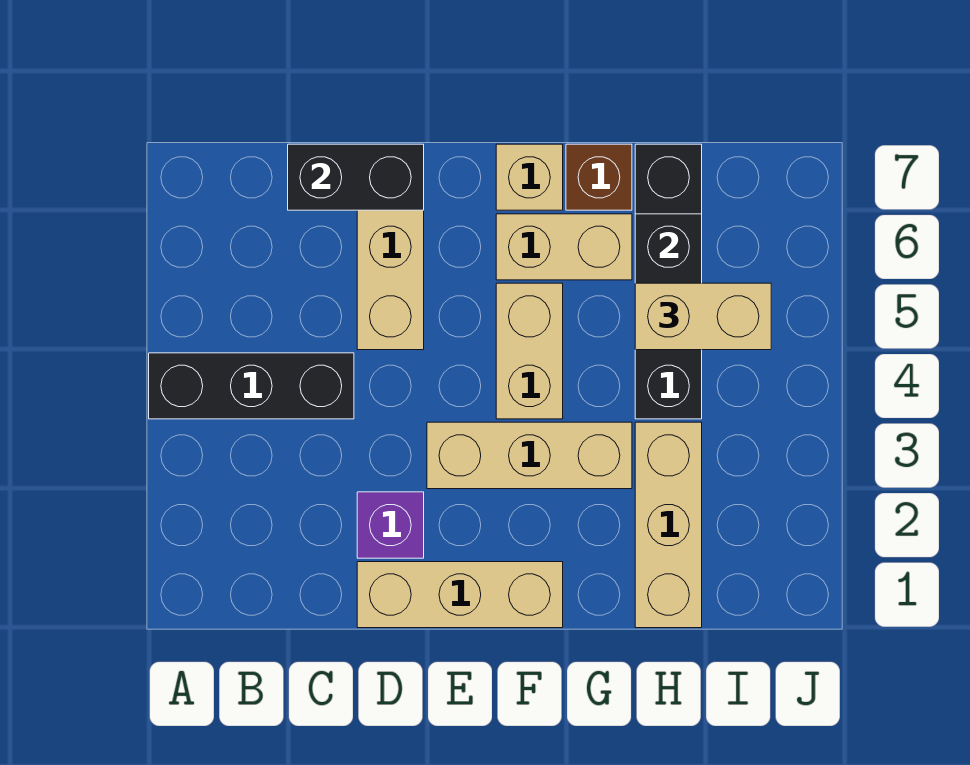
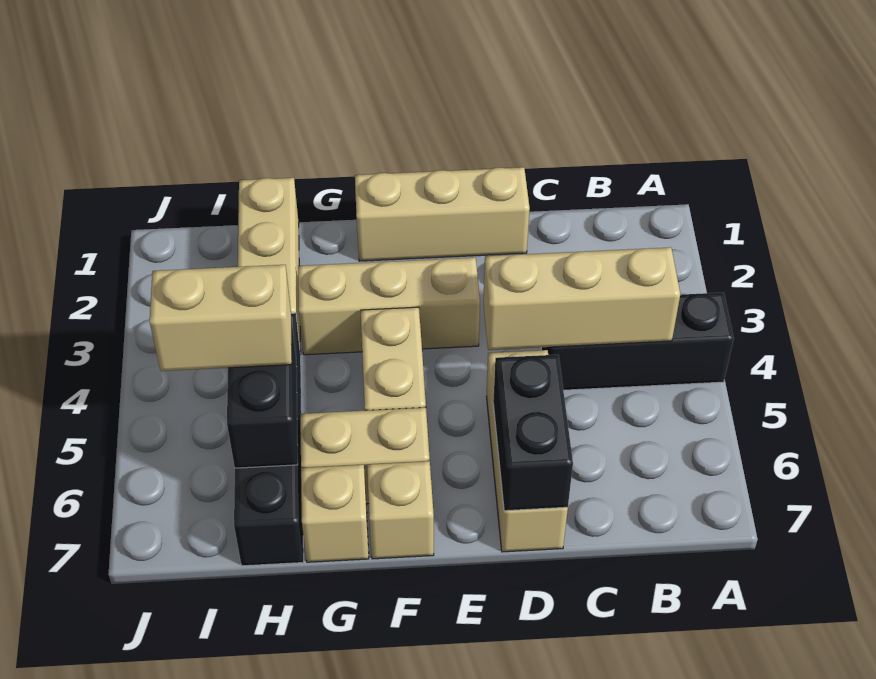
none -> tan brick B4:D4 level 2
black brick C7:D7 level 2 -> black brick D6:D7 level 2
purple brick D2 level 1 -> none
brown brick G7 level 1 -> tan brick G7 level 1

